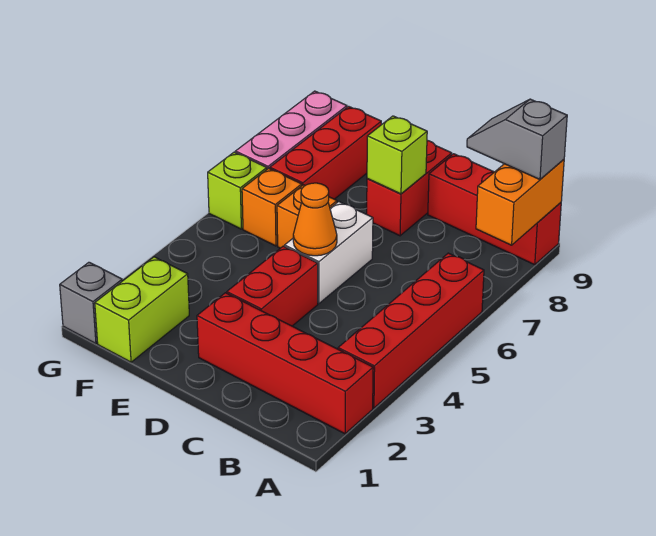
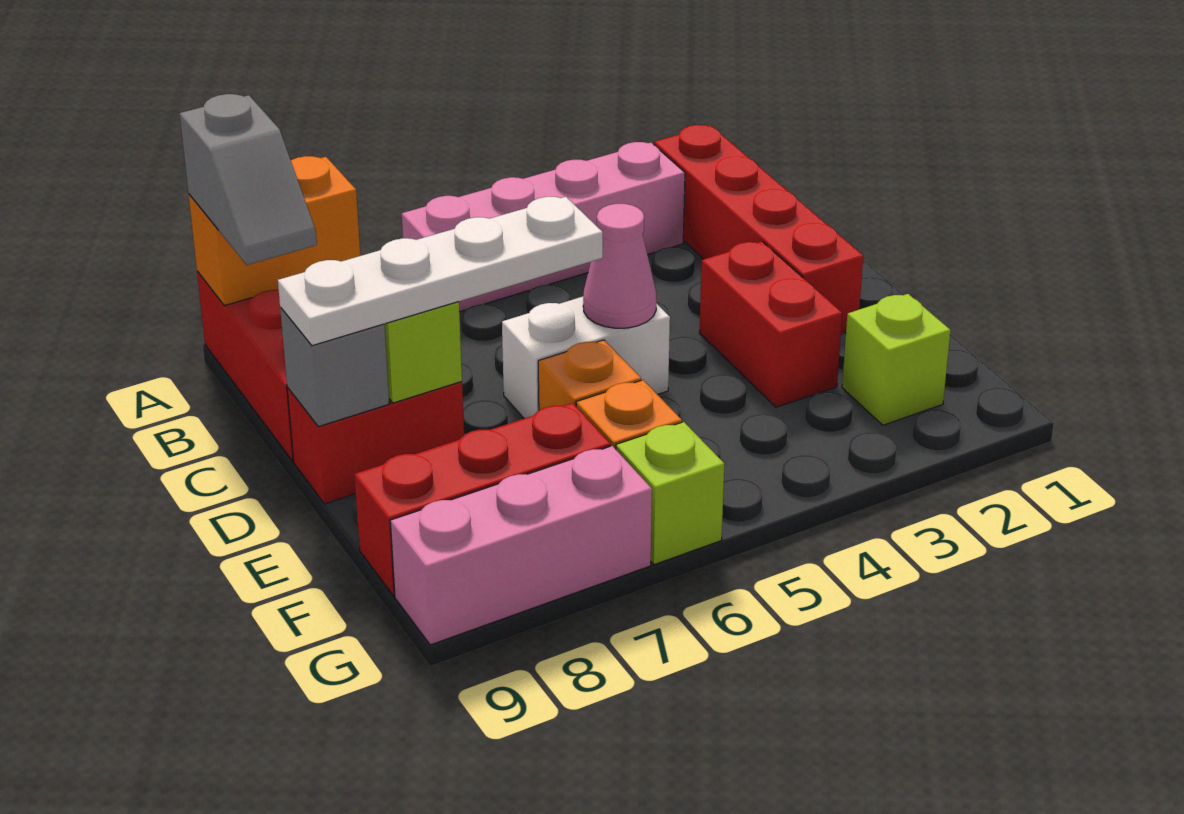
red brick A3:A6 level 1 -> pink brick A3:A6 level 1
red brick D3:D4 level 1 -> red brick D3:E3 level 1
orange cone D5 level 2 -> pink cone D5 level 2
none -> white plate D6:D9 level 3
lime brick F1:F2 level 1 -> lime brick F2 level 1
grey brick G1 level 1 -> grey brick D9 level 2

